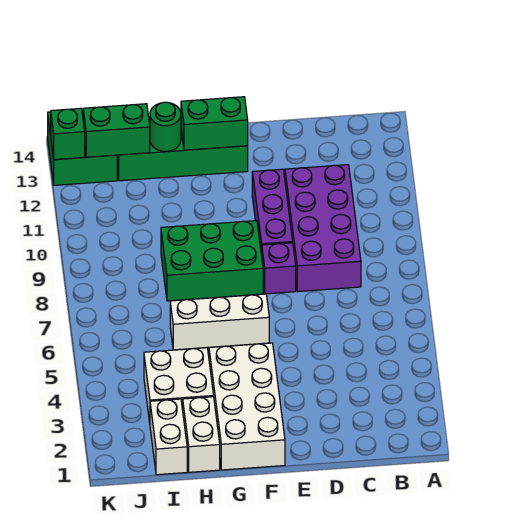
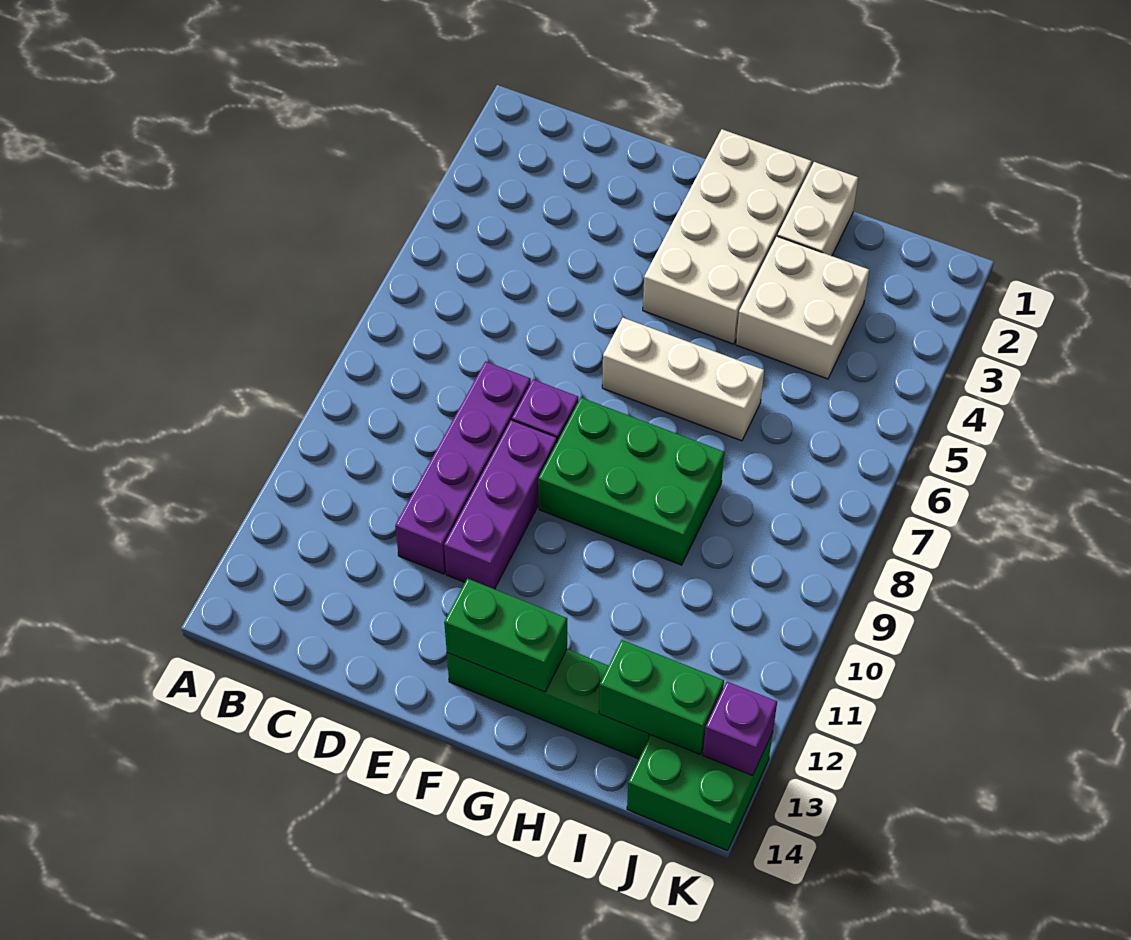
purple brick C8:D11 level 1 -> purple brick D8:D11 level 1
green round brick H13 level 2 -> none
white brick I1:I2 level 1 -> none
green brick K13 level 2 -> purple brick K13 level 2

